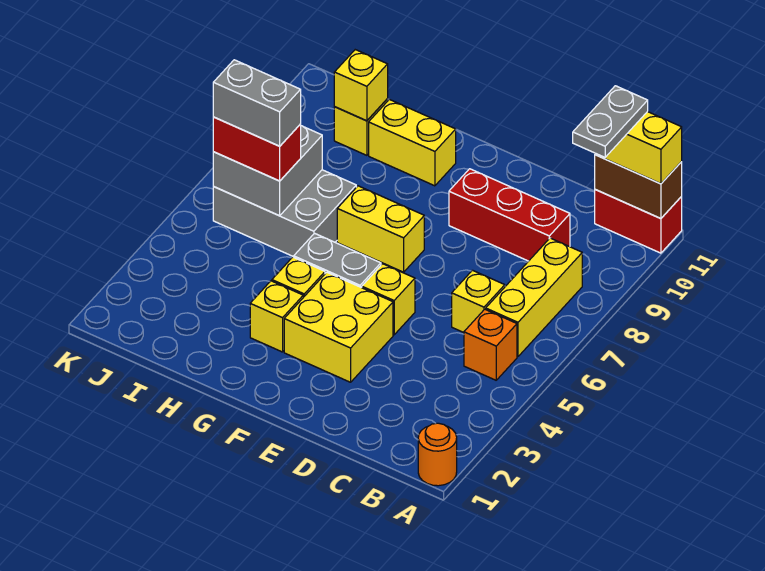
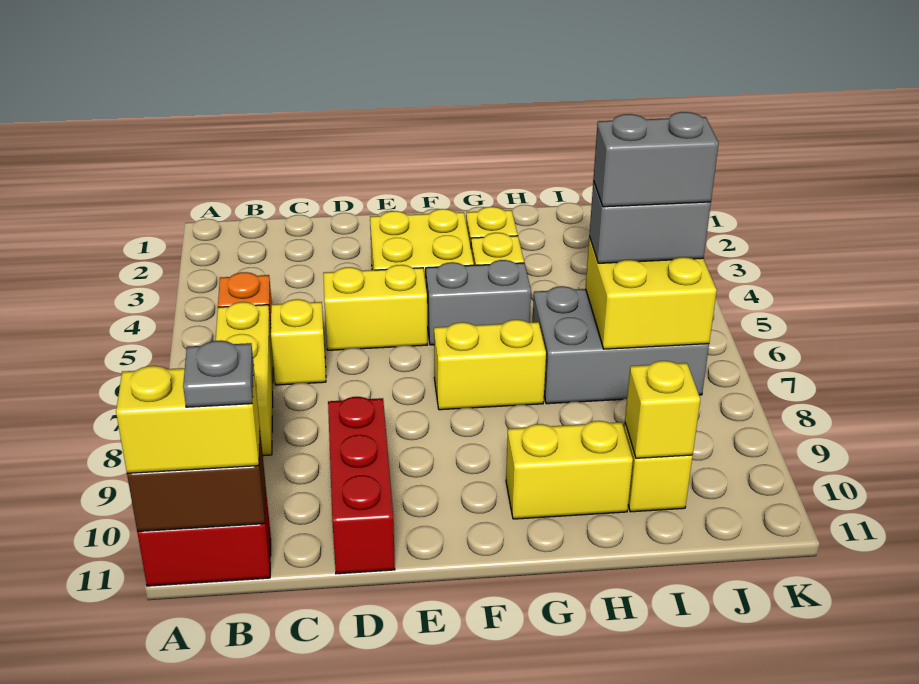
orange round brick A1 level 1 -> none
grey plate B10:B11 level 4 -> grey plate B11 level 4
red brick C9:E9 level 1 -> red brick D9:D11 level 1
yellow brick E5 level 1 -> yellow brick D5:E5 level 1
grey brick I6:J7 level 2 -> yellow brick I6:J7 level 2
red brick I6:J6 level 3 -> grey brick I6:J6 level 3

